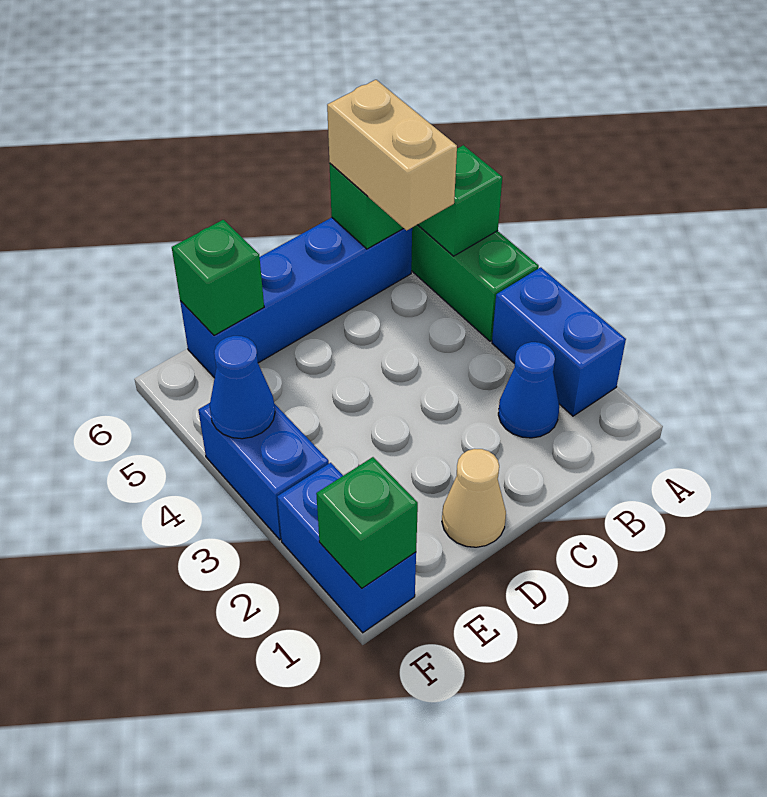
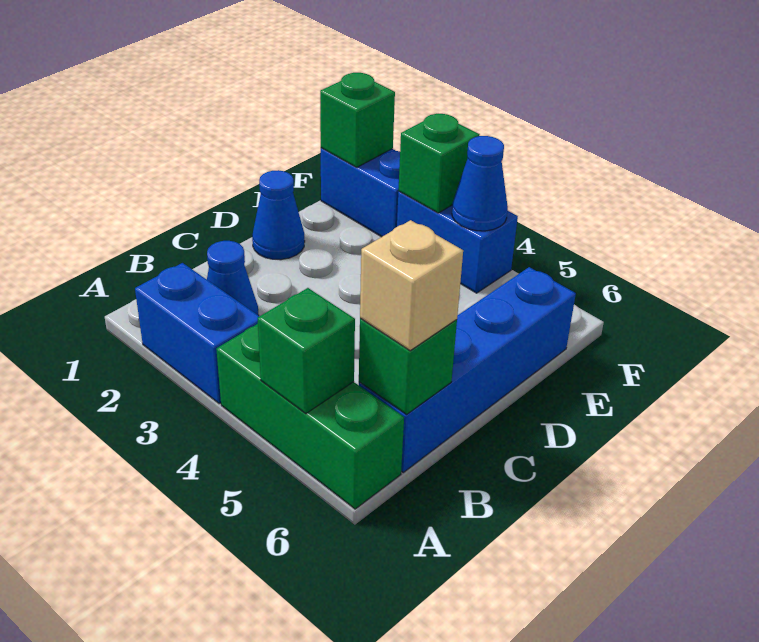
tan brick B5:B6 level 3 -> tan brick B6 level 3
tan cone D1 level 1 -> blue cone D1 level 1
green brick E6 level 2 -> green brick F3 level 2

